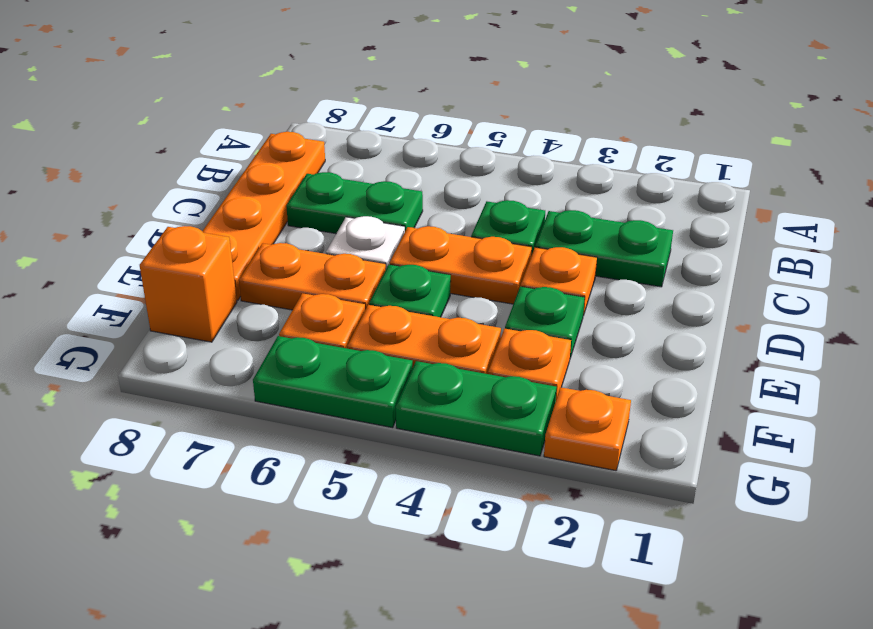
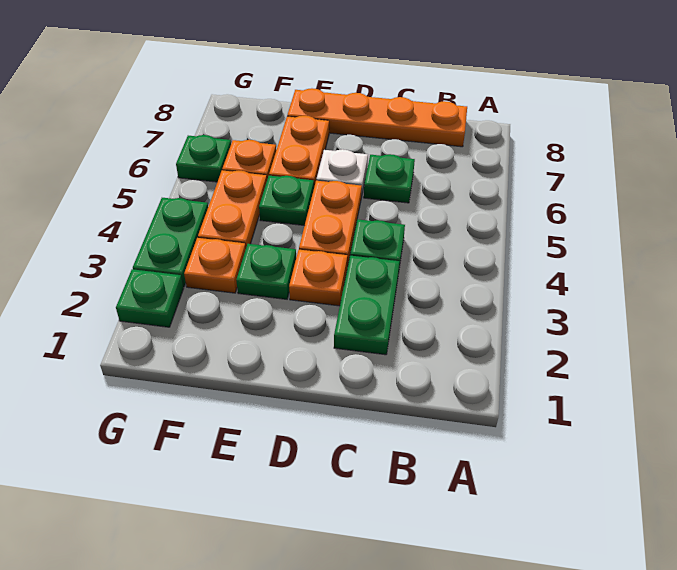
green plate C6:C7 level 1 -> green plate C6 level 1
orange brick F8 level 1 -> none
orange plate G2 level 1 -> green plate G2 level 1
green plate G5:G6 level 1 -> green plate G6 level 1

